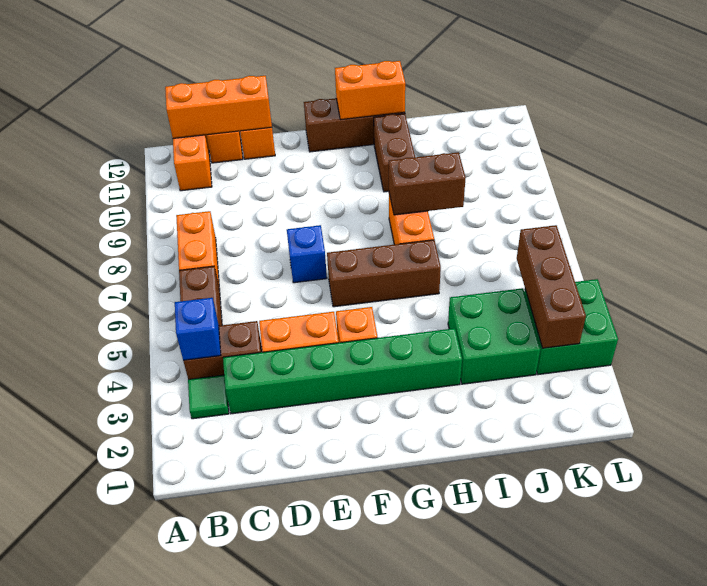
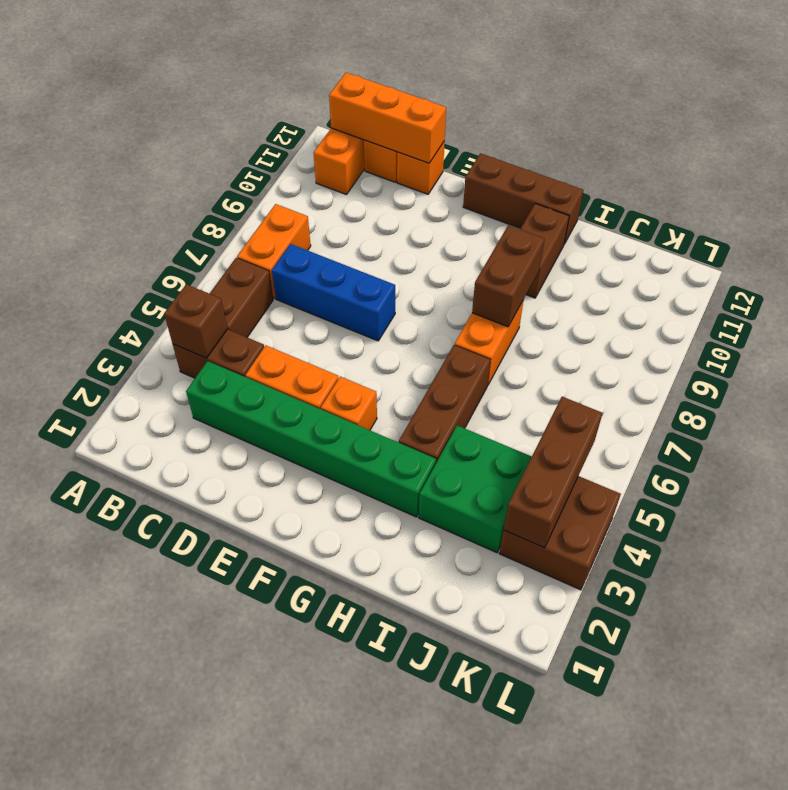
green tile B3 level 1 -> none
blue brick B4 level 2 -> brown brick B4 level 2
blue brick E7 level 1 -> blue brick C7:E7 level 1
brown brick F6:H6 level 1 -> brown brick H4:H6 level 1
orange brick G12:H12 level 2 -> none
brown brick H8:I8 level 2 -> brown brick H8:H9 level 2
green brick K3:L4 level 1 -> brown brick K3:L4 level 1

